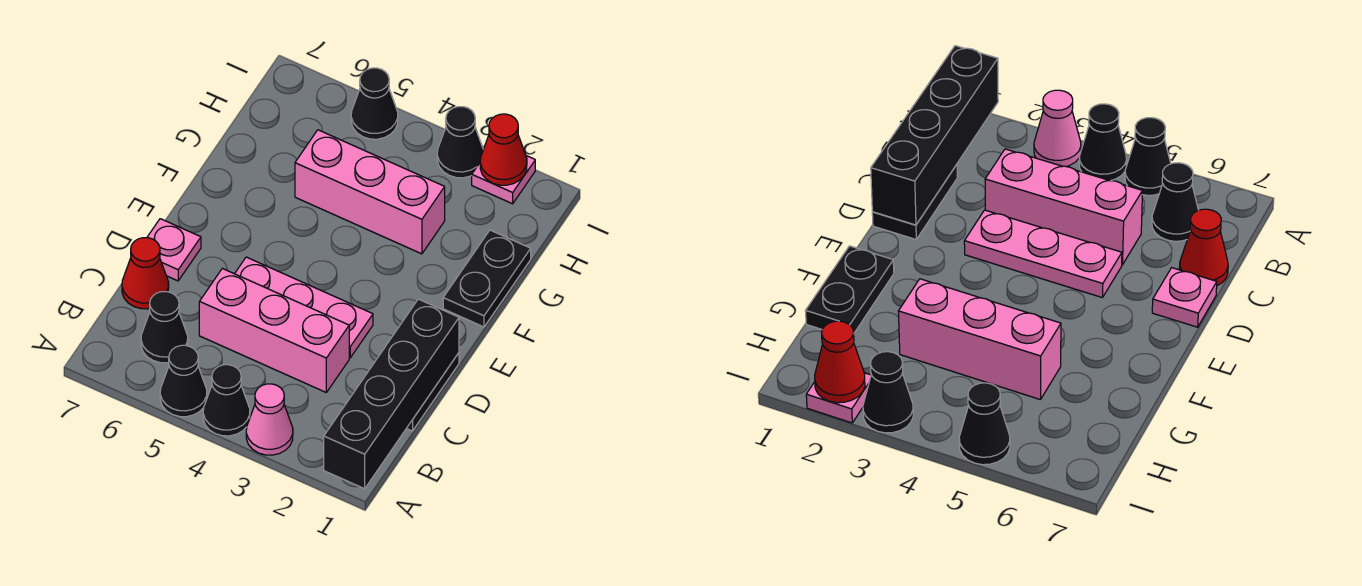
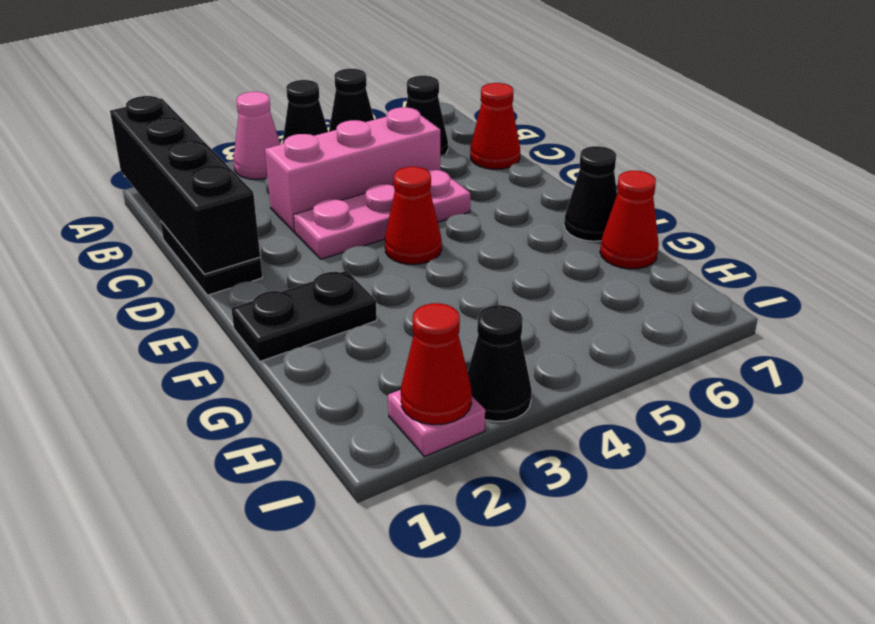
pink plate D7 level 1 -> none
none -> red cone E4 level 1
black plate F1:G1 level 1 -> black plate F1:F2 level 1
pink brick G3:G5 level 1 -> none
none -> red cone G7 level 1
black cone I5 level 1 -> black cone F7 level 1

